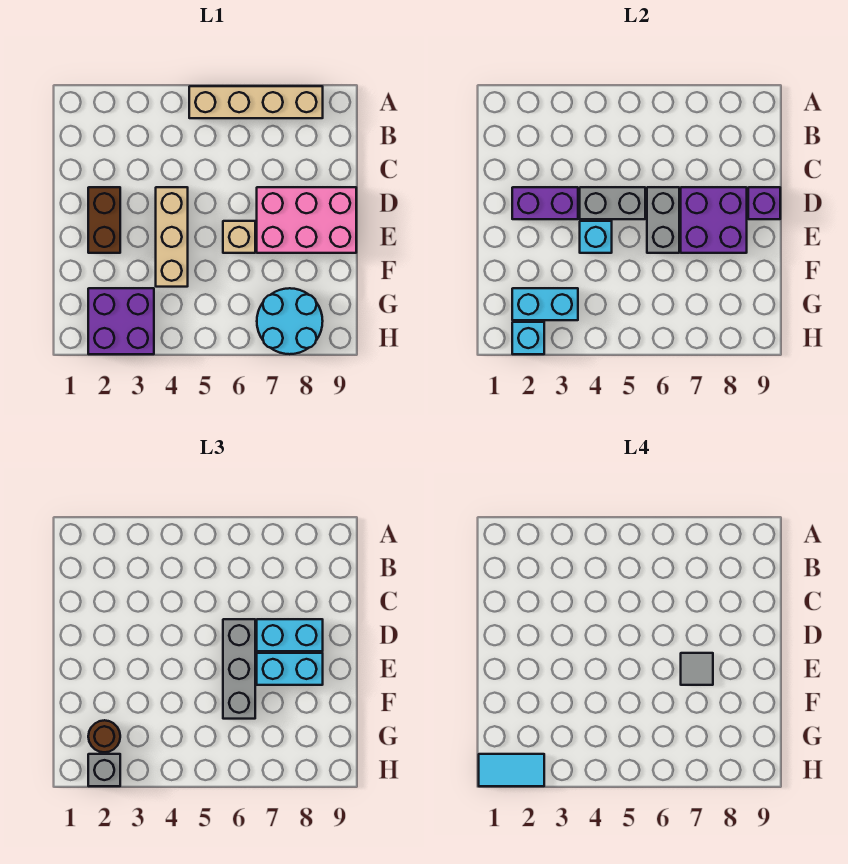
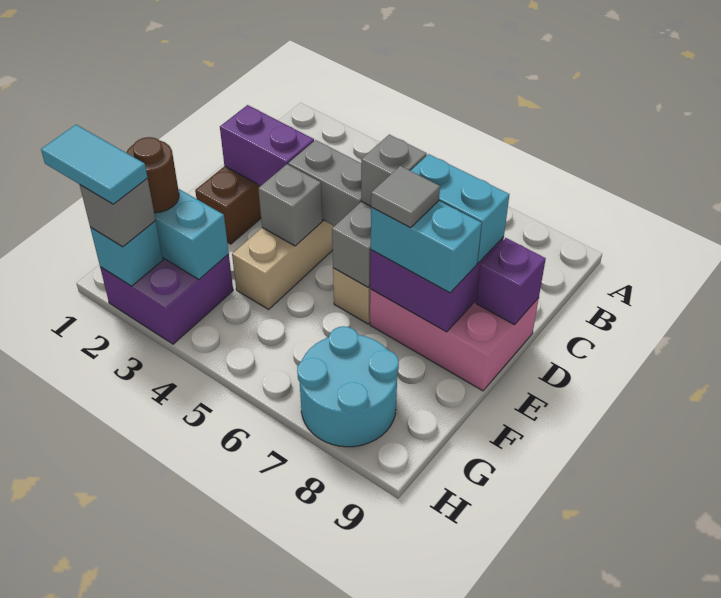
tan brick A5:A8 level 1 -> none
grey brick D6:F6 level 3 -> grey brick D6 level 3
cyan brick E4 level 2 -> grey brick E4 level 2

